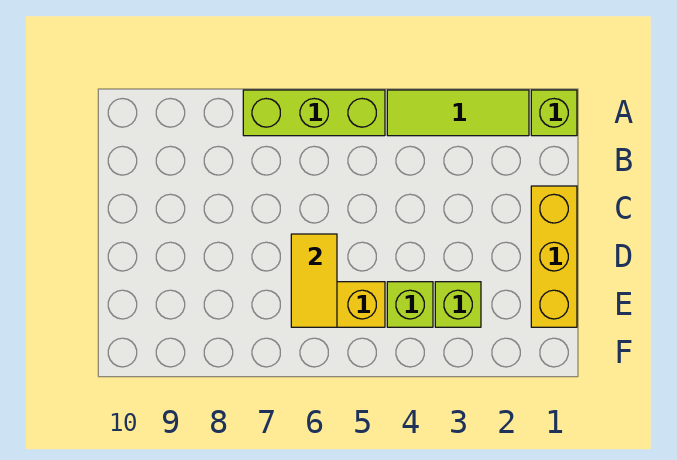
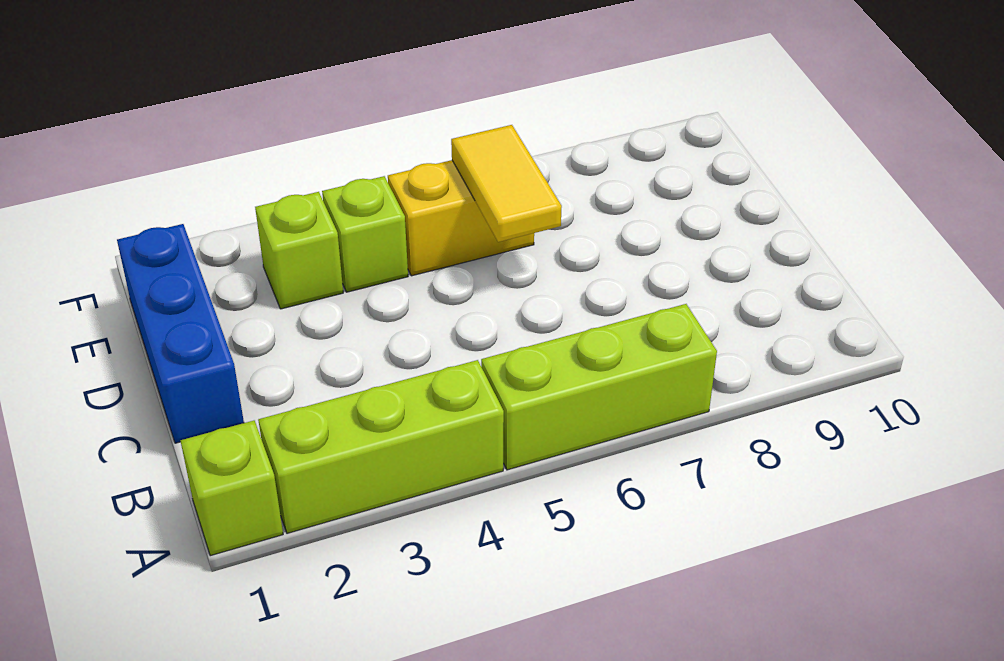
lime tile A2:A4 level 1 -> lime brick A2:A4 level 1
yellow brick C1:E1 level 1 -> blue brick C1:E1 level 1

